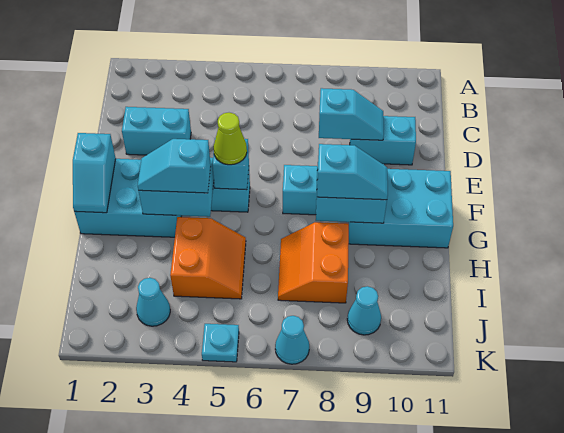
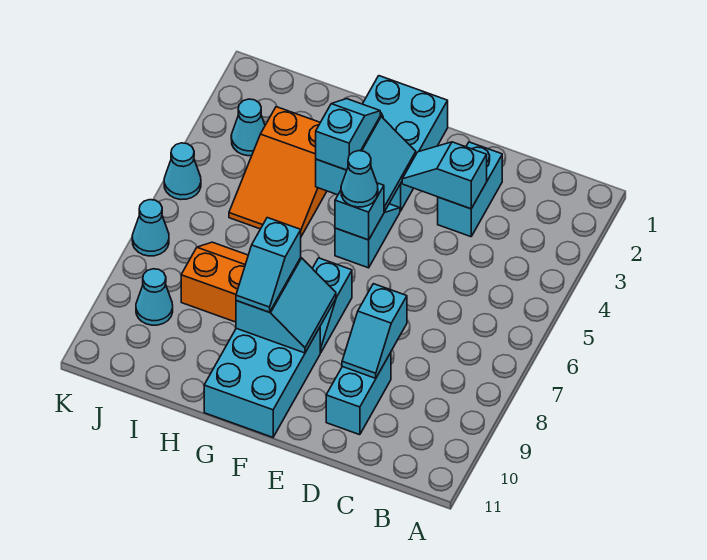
cyan slope F1:G1 level 2 top F -> cyan slope D3:E3 level 2 top D
lime cone F5 level 3 -> cyan cone F5 level 3
orange slope H4:I5 level 1 top 4 -> orange slope H3:I5 level 1 top 3
cyan plate K5 level 1 -> cyan cone K5 level 1

